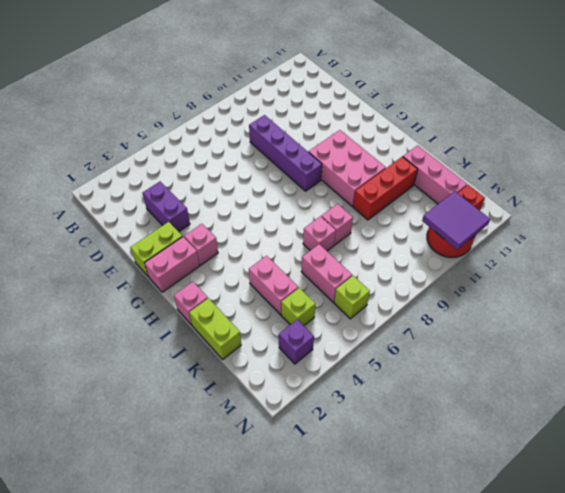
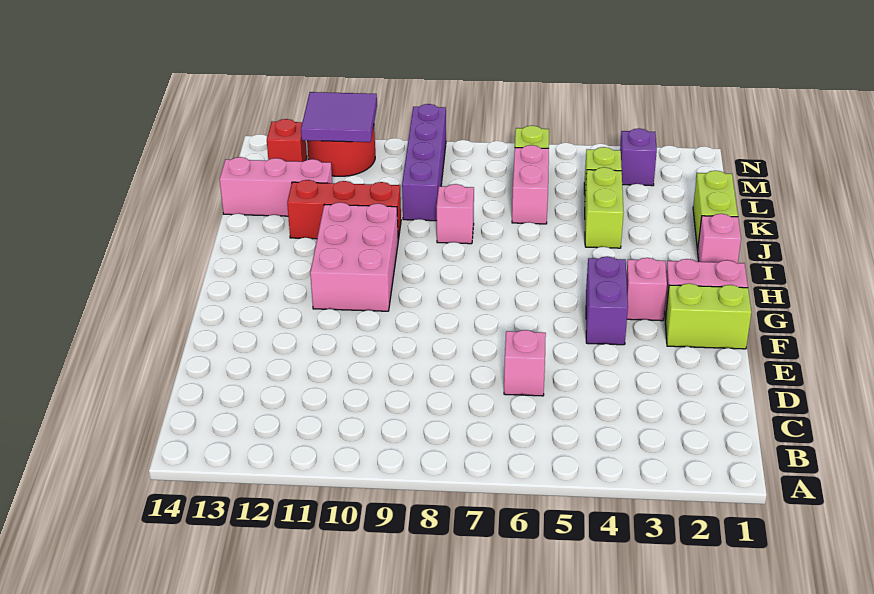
purple brick D3:E3 level 1 -> purple brick F4:G4 level 1
purple brick D9:G9 level 1 -> purple brick K9:N9 level 1
pink brick J4:K4 level 1 -> lime brick J4:K4 level 1
pink brick J7 level 1 -> pink brick D6 level 1
pink brick J13:L13 level 1 -> pink brick K12:K14 level 1

